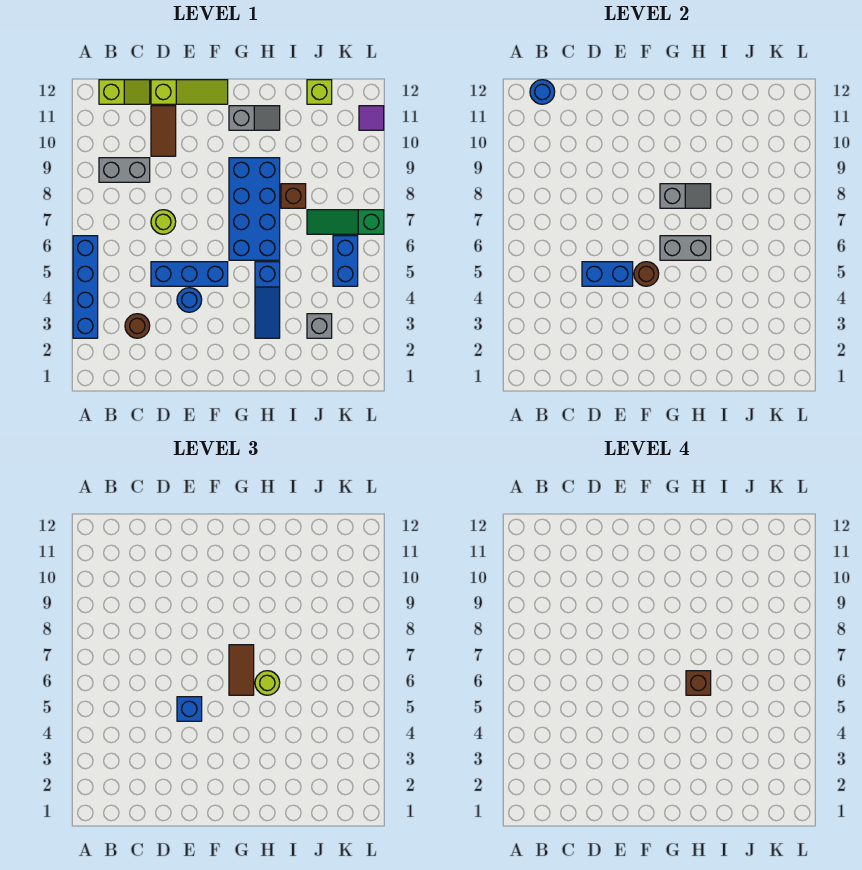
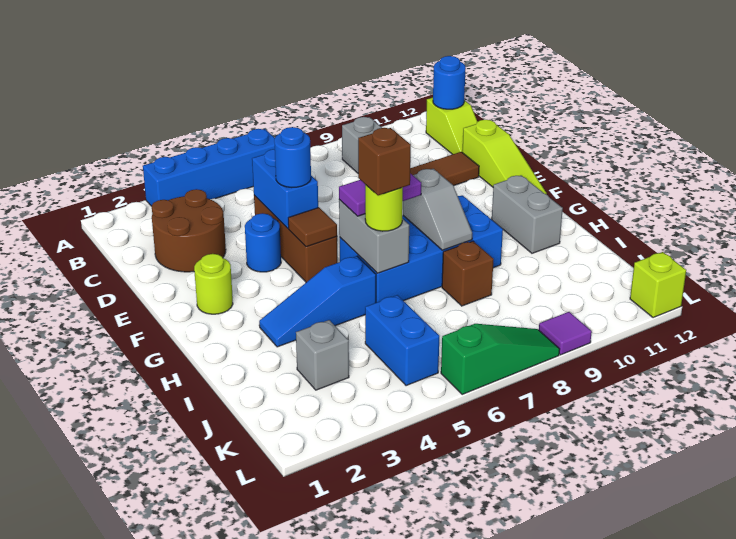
brown round brick C3 level 1 -> brown round brick C2:D3 level 1
blue brick D5:F5 level 1 -> brown brick D5:F5 level 1
lime round brick D7 level 1 -> lime round brick F2 level 1
blue brick E5 level 3 -> blue round brick E5 level 3
brown round brick F5 level 2 -> brown tile F5 level 2
brown tile G6:G7 level 3 -> purple tile G6:G7 level 3
grey slope G11:H11 level 1 top G -> grey brick G11:H11 level 1
green slope J7:L7 level 1 top L -> green slope L6:L8 level 1 top 6
lime brick J12 level 1 -> lime brick L12 level 1
blue brick K5:K6 level 1 -> blue brick J5:K5 level 1
purple tile L11 level 1 -> purple tile L9 level 1

